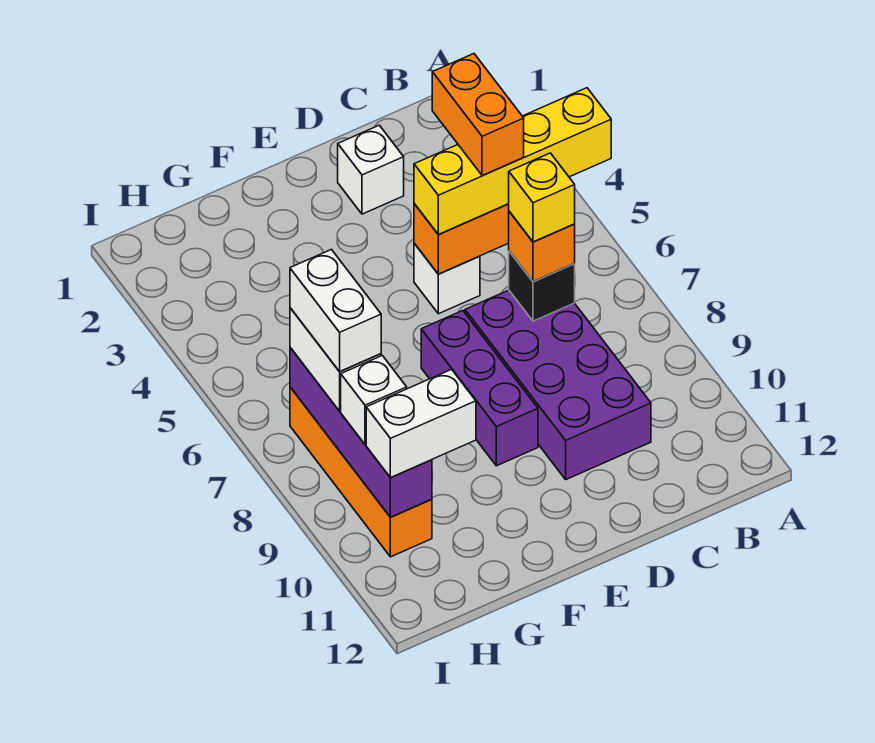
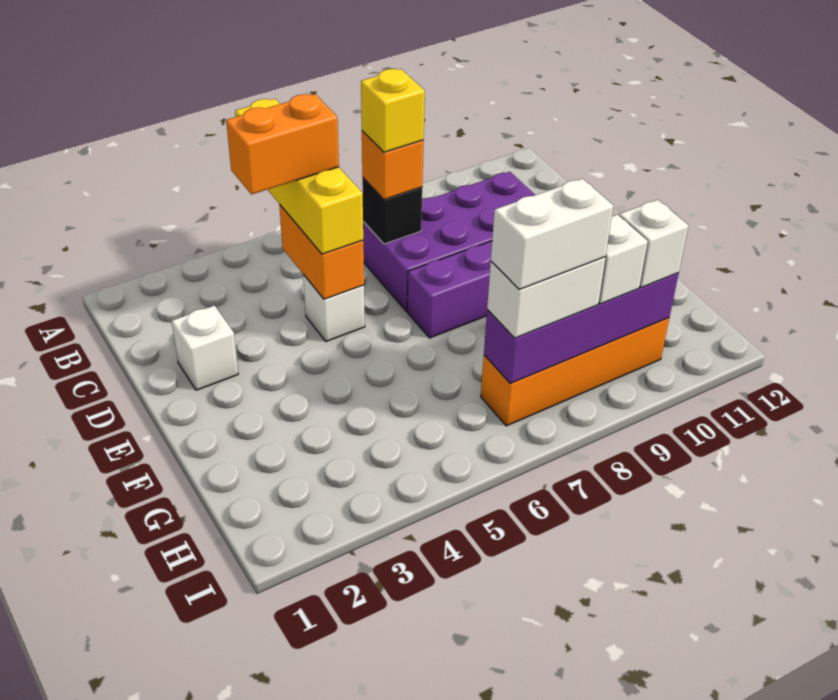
white brick G10:H10 level 3 -> white brick H10 level 3

